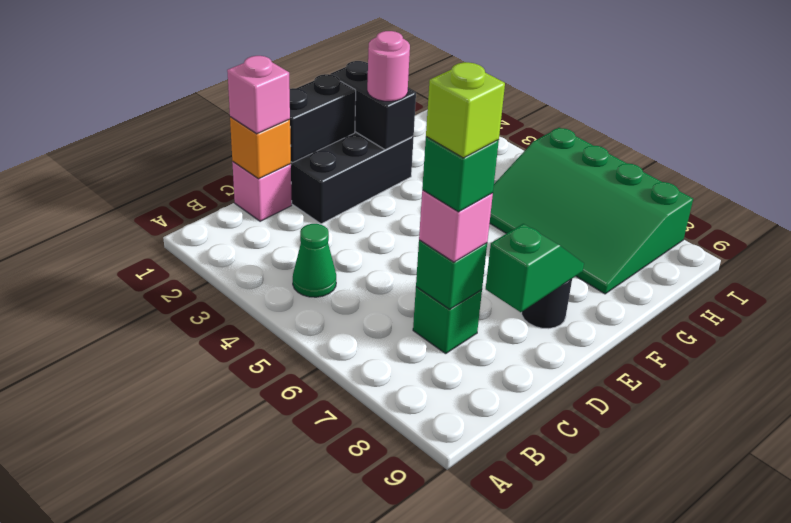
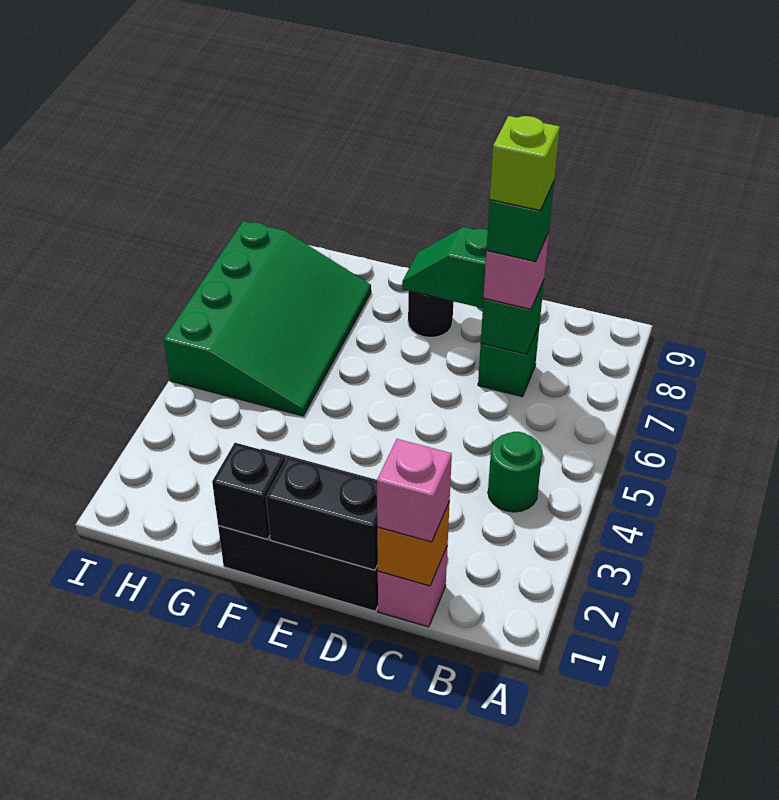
green cone B4 level 1 -> green round brick B4 level 1
black brick F1:F2 level 2 -> black brick F1 level 2
pink round brick F2 level 3 -> none

